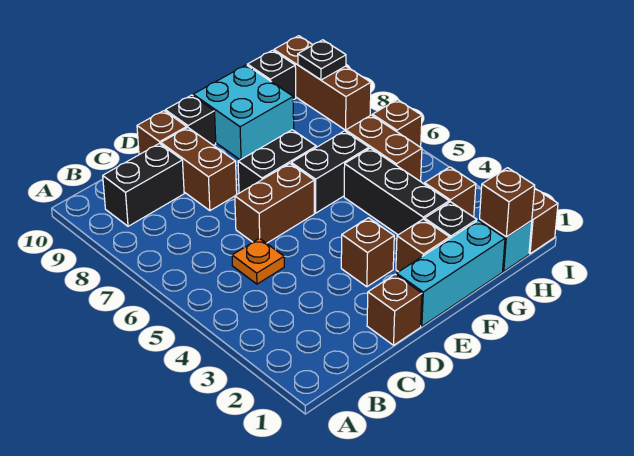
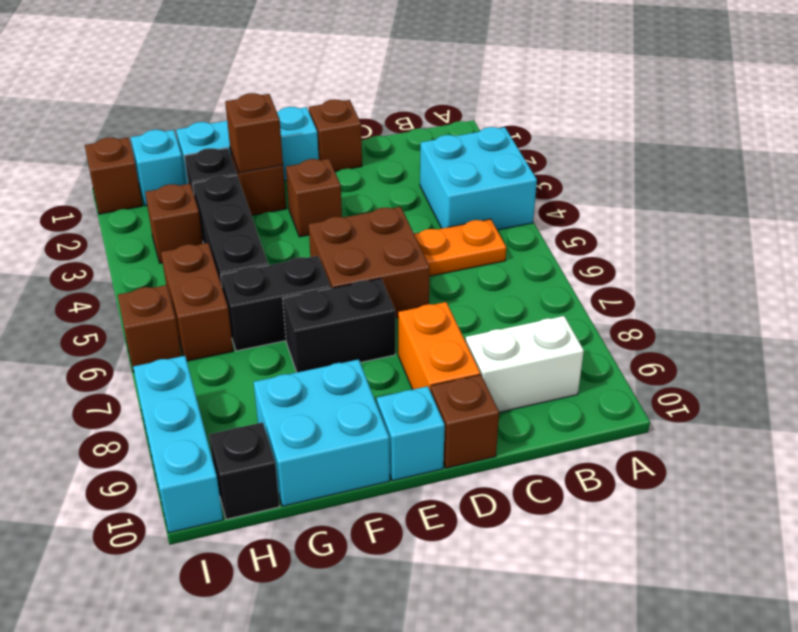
none -> cyan brick A3:B4 level 1
black brick B9:C9 level 1 -> white brick B9:C9 level 1
orange plate C5 level 1 -> orange plate B5:C5 level 1
brown brick D6:E6 level 1 -> brown brick D5:E6 level 1
brown brick D8:D9 level 1 -> orange brick D8:D9 level 1
black brick E10 level 1 -> cyan brick E10 level 1
brown brick H1 level 2 -> brown brick F2 level 2
brown brick I8:I10 level 1 -> cyan brick I8:I10 level 1
black plate I9 level 2 -> none

